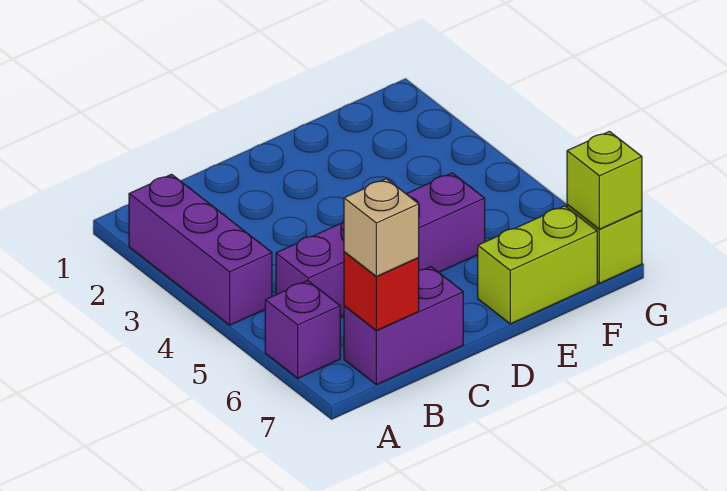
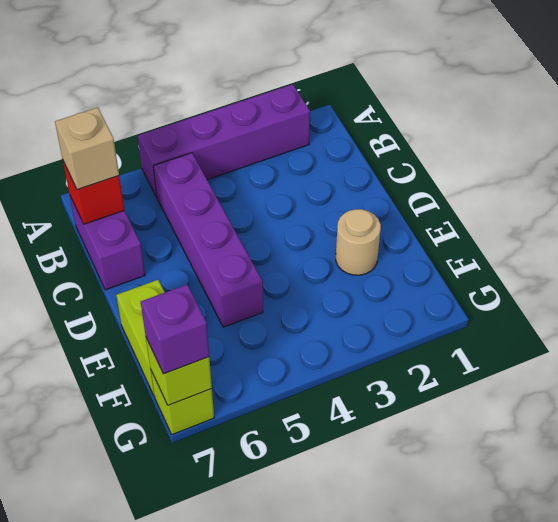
purple brick A2:A4 level 1 -> purple brick A2:A5 level 1
purple brick A6 level 1 -> purple brick G7 level 3
none -> tan round brick E2 level 1

